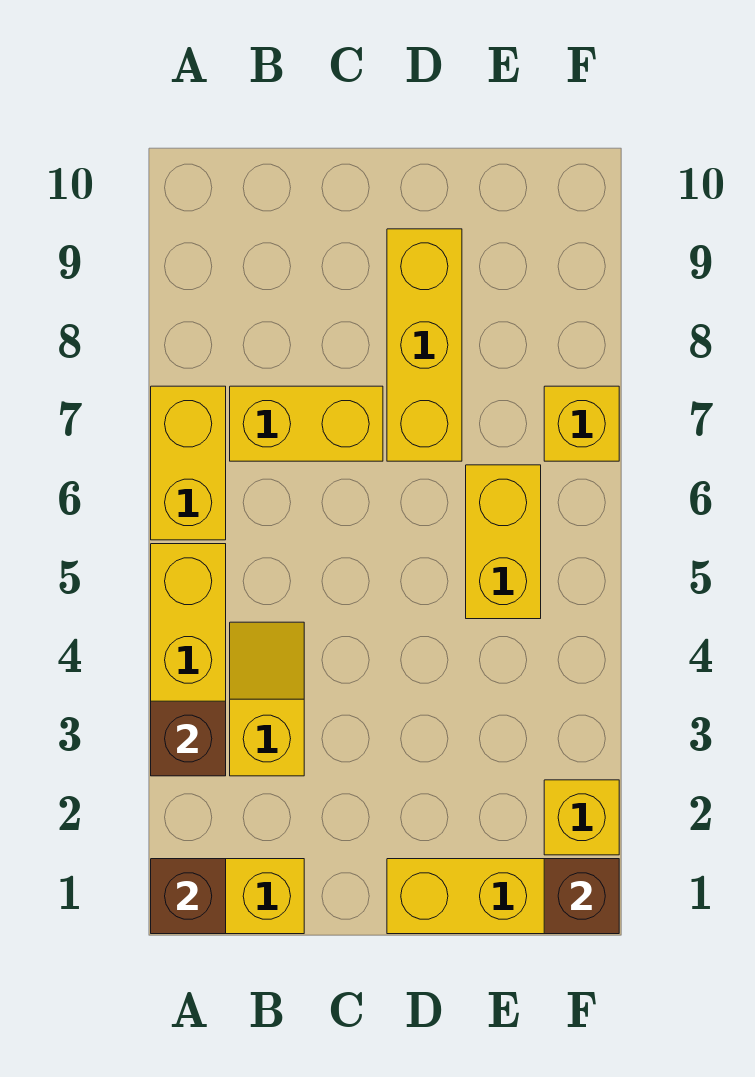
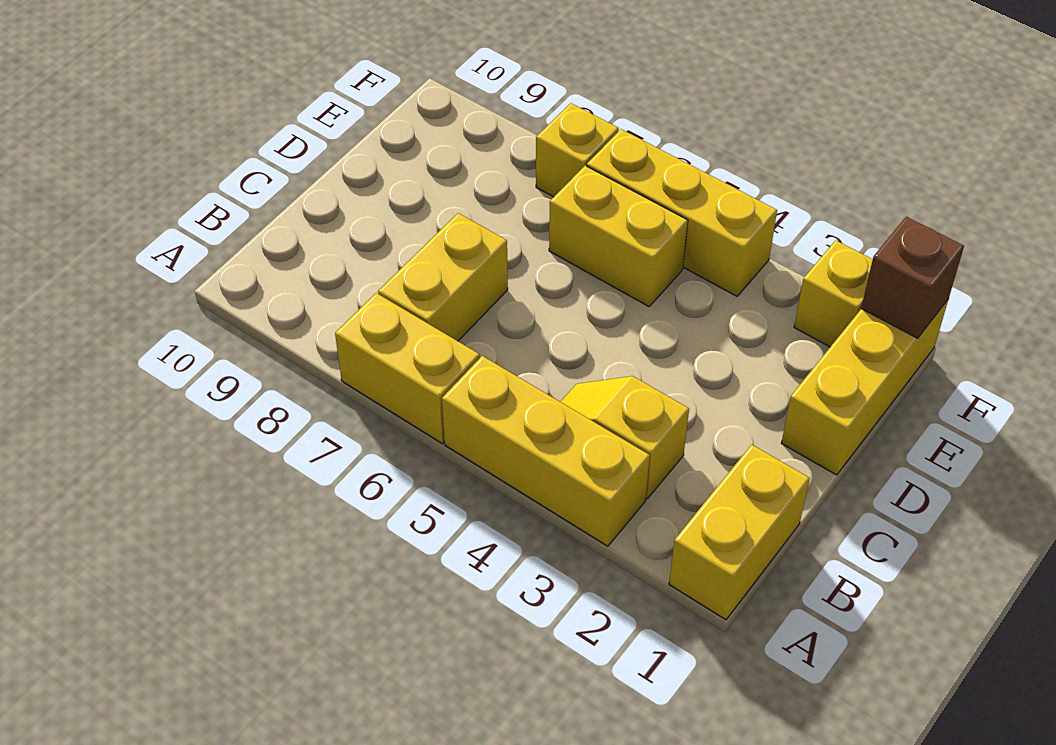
brown brick A1 level 2 -> none
brown brick A3 level 2 -> none
yellow brick D7:D9 level 1 -> yellow brick F4:F6 level 1

